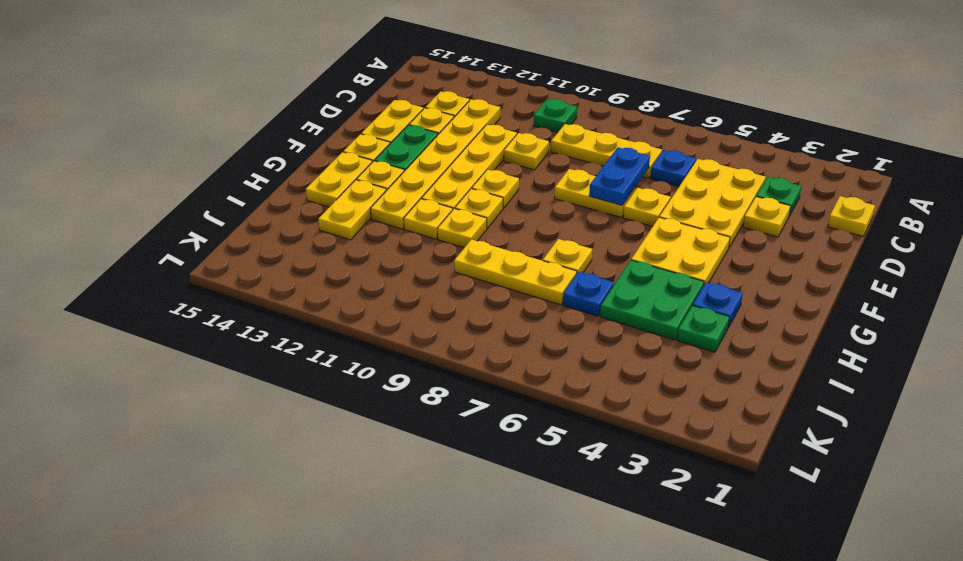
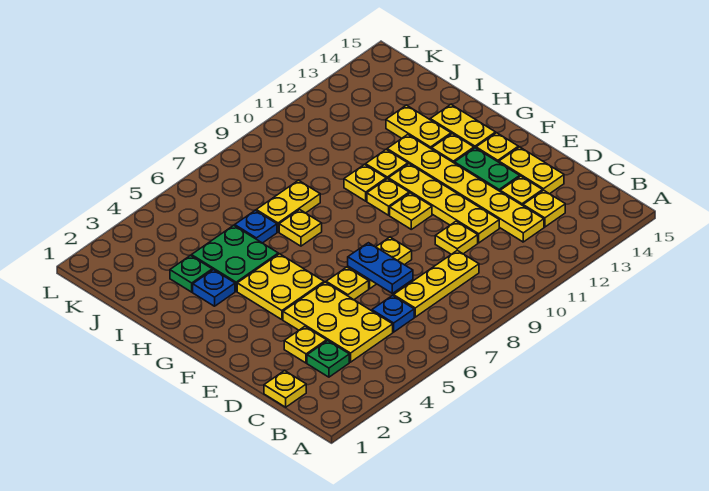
green plate B10 level 1 -> none
yellow plate I7:I9 level 1 -> yellow plate I7:I8 level 1

